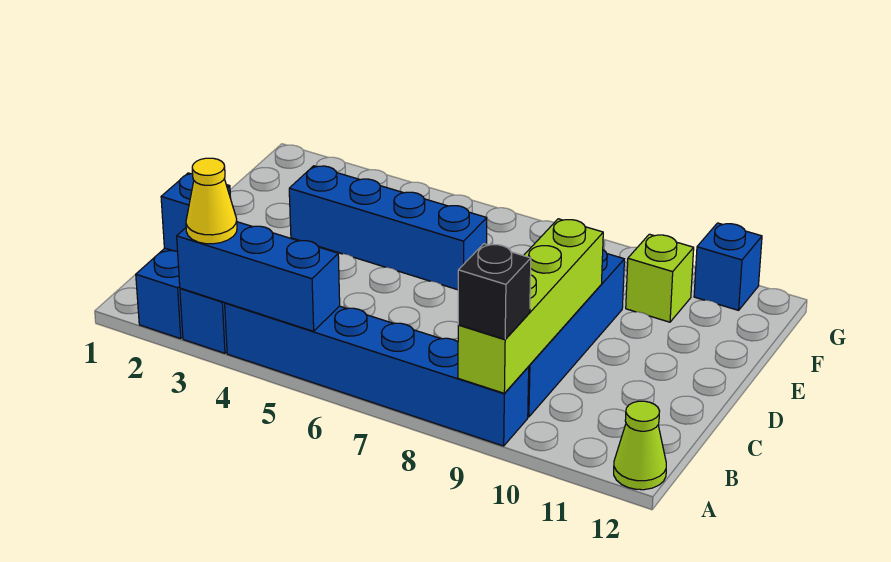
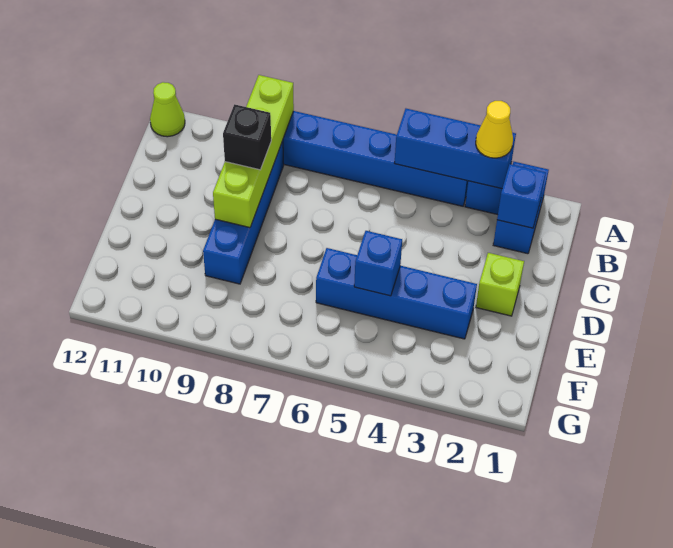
black brick A9 level 3 -> black brick C9 level 3
lime brick F10 level 1 -> lime brick D2 level 1
blue brick G11 level 1 -> blue brick E5 level 2

